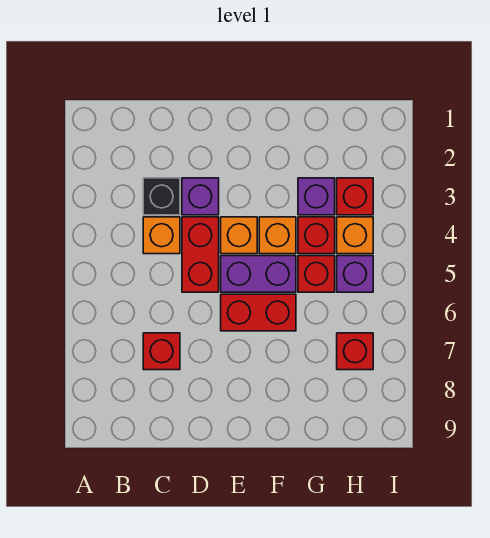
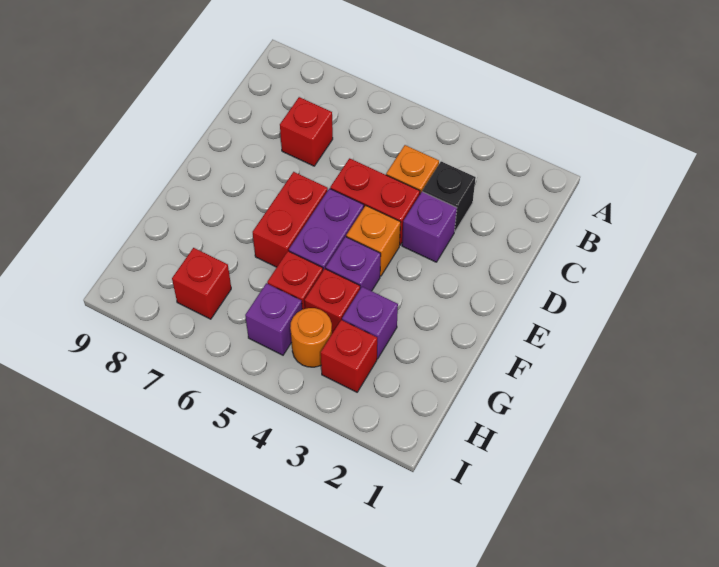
orange brick F4 level 1 -> purple brick F4 level 1
orange brick H4 level 1 -> orange round brick H4 level 1

